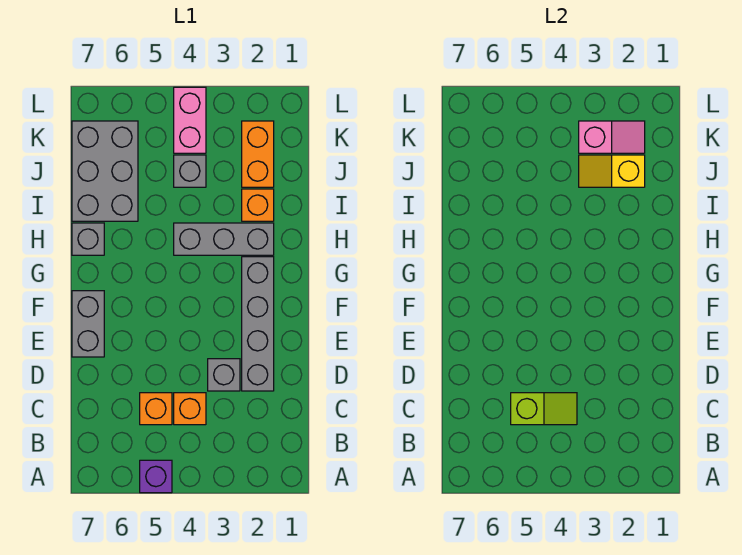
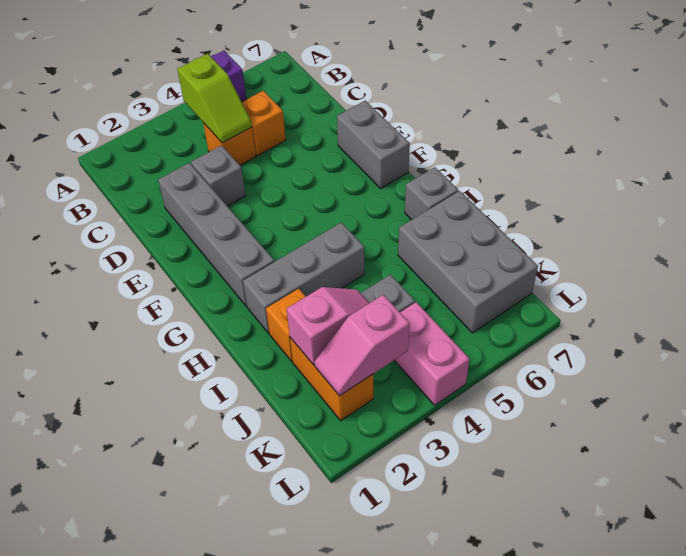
lime slope C4:C5 level 2 top 5 -> lime slope B4:C4 level 2 top B
yellow slope J2:J3 level 2 top 2 -> pink slope J2:J3 level 2 top 2

